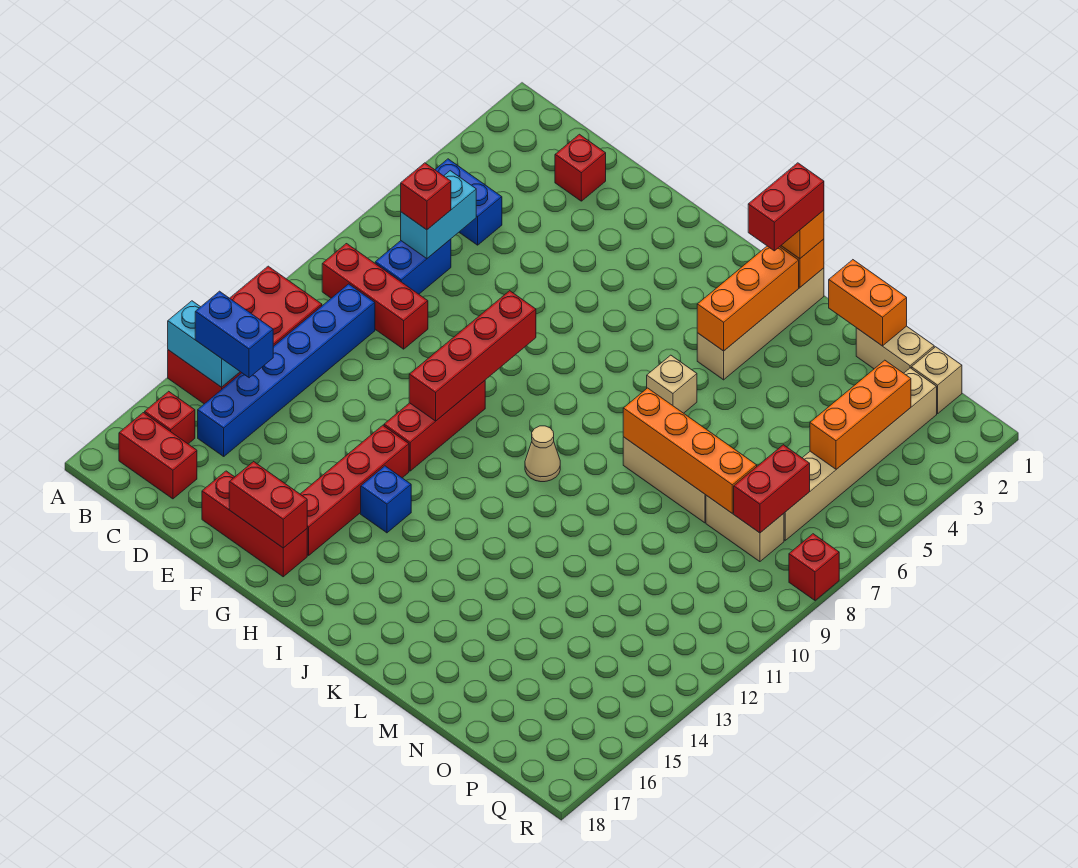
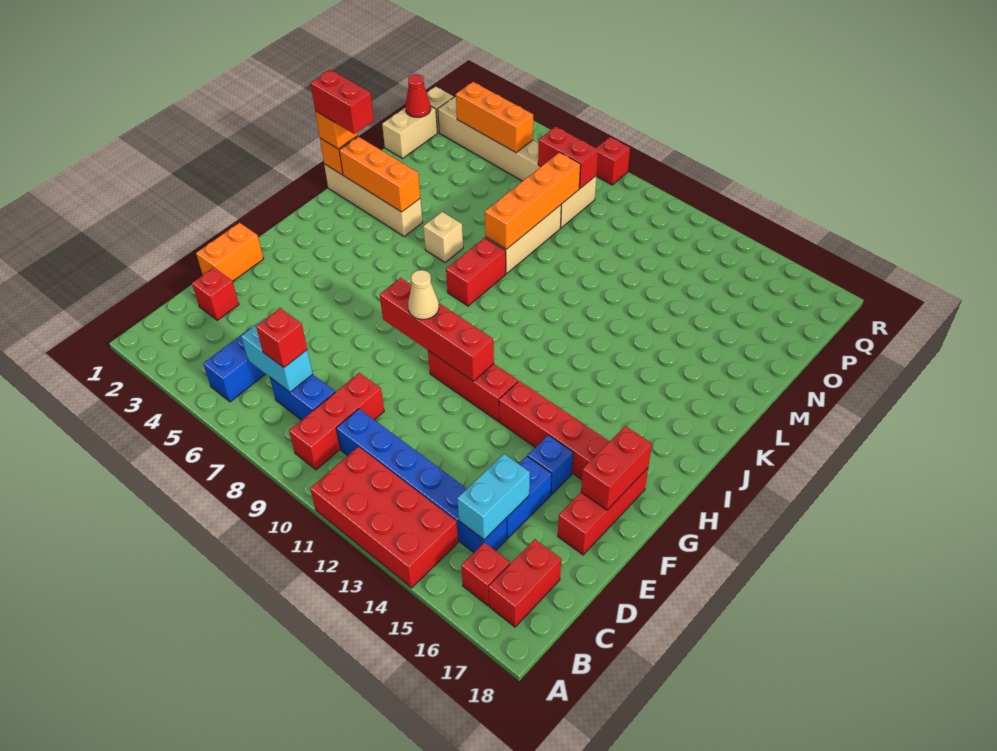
cyan brick A14:B14 level 2 -> cyan brick C15:D15 level 2
blue brick B14:C14 level 3 -> blue brick D15:E15 level 1
blue brick H14 level 1 -> blue brick F15 level 1
none -> red brick J8:K8 level 1
tan cone J10 level 1 -> tan cone G9 level 3
orange brick M1:N1 level 2 -> orange brick E1:F1 level 1
none -> red cone O1 level 2

